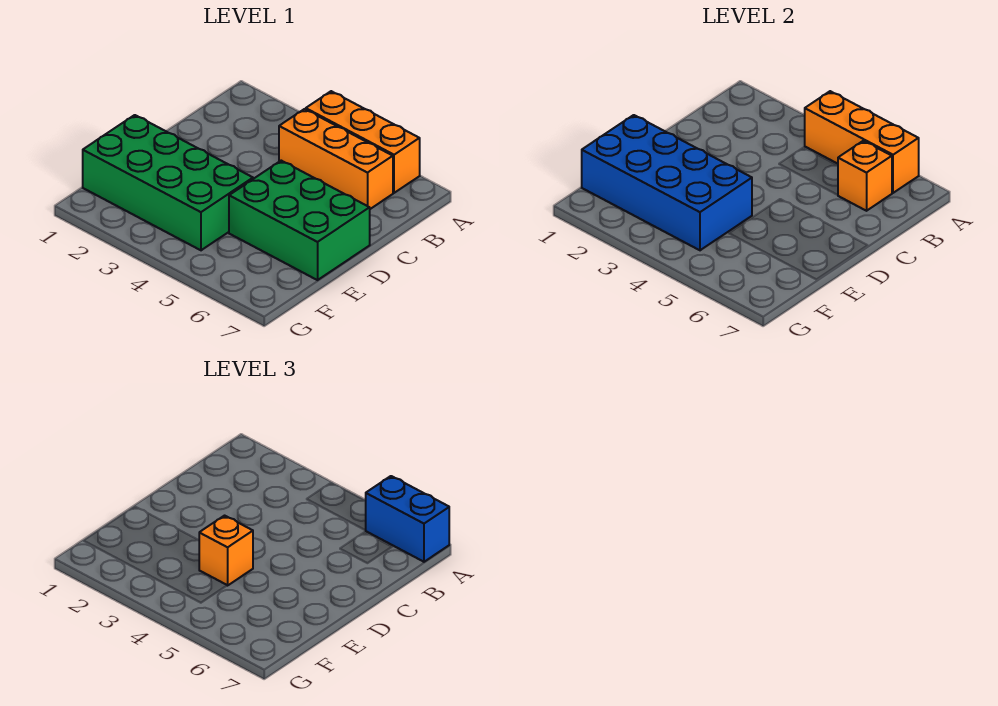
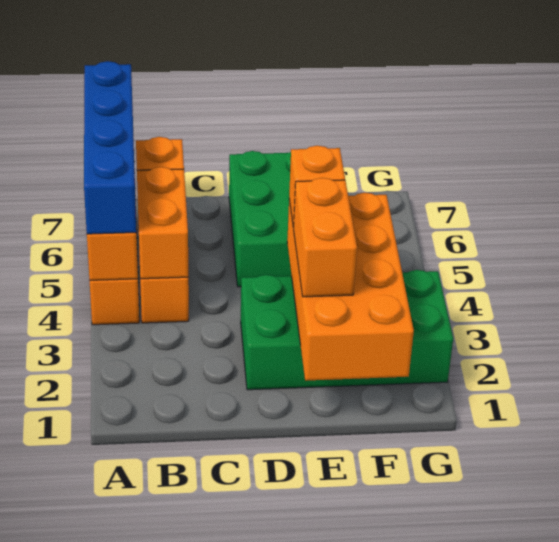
blue brick A6:A7 level 3 -> blue brick A4:A7 level 3
none -> orange brick B4:B5 level 2
green brick E1:F4 level 1 -> green brick D2:G3 level 1
blue brick E1:F4 level 2 -> orange brick E1:F4 level 2
none -> orange brick E2:E3 level 3

